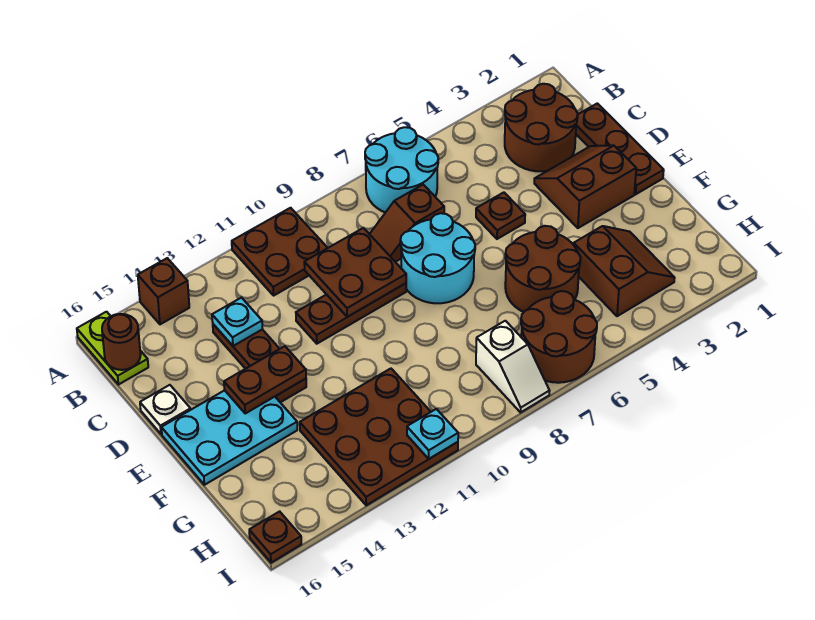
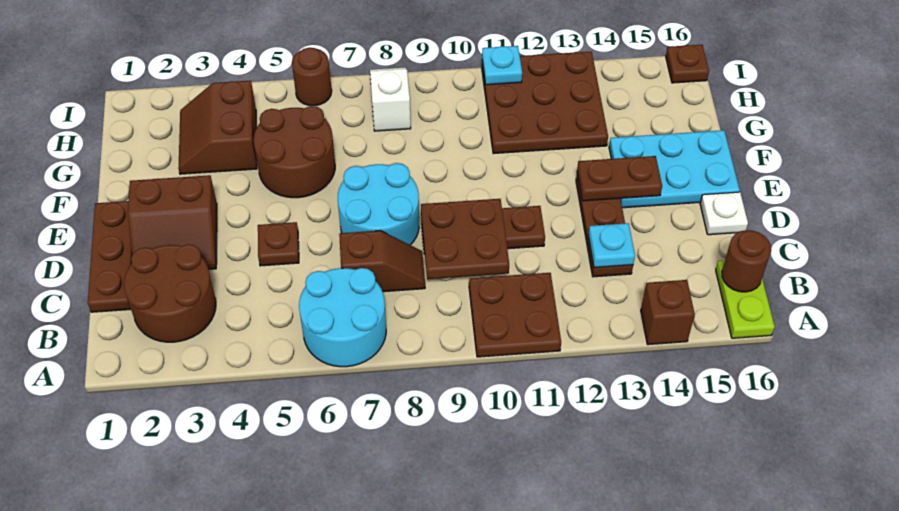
brown round brick H6:I7 level 1 -> brown round brick I6 level 1

